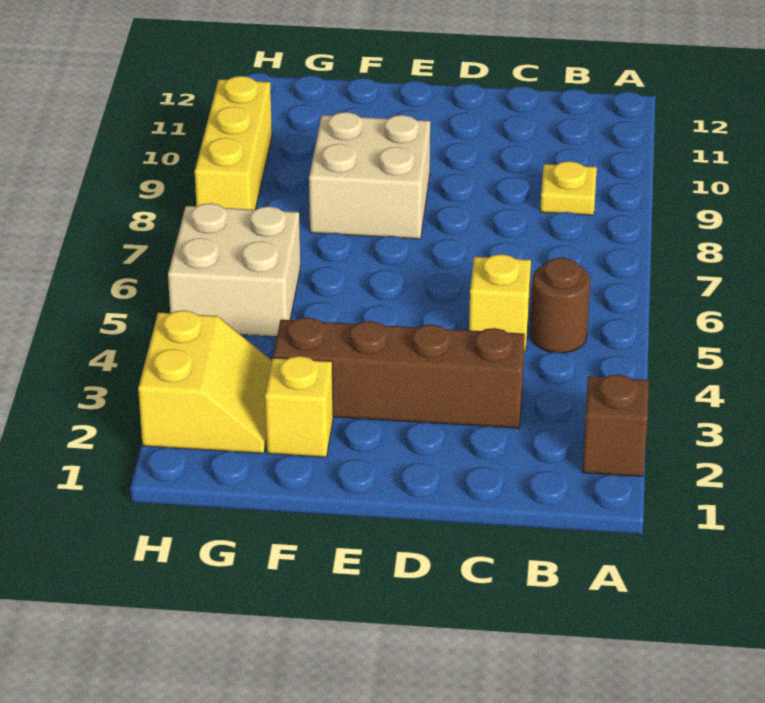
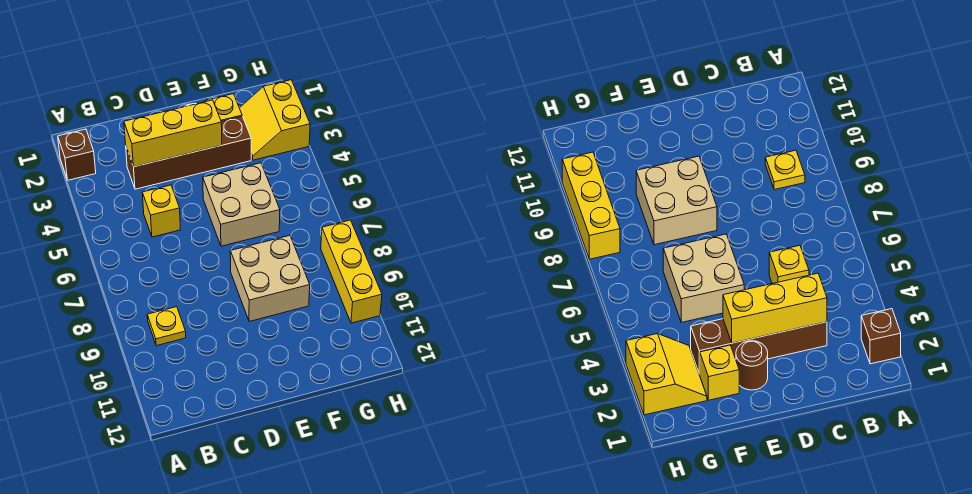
brown round brick B5 level 1 -> brown round brick E2 level 1
none -> yellow brick C3:E3 level 2
tan brick G5:H6 level 1 -> tan brick E5:F6 level 1

